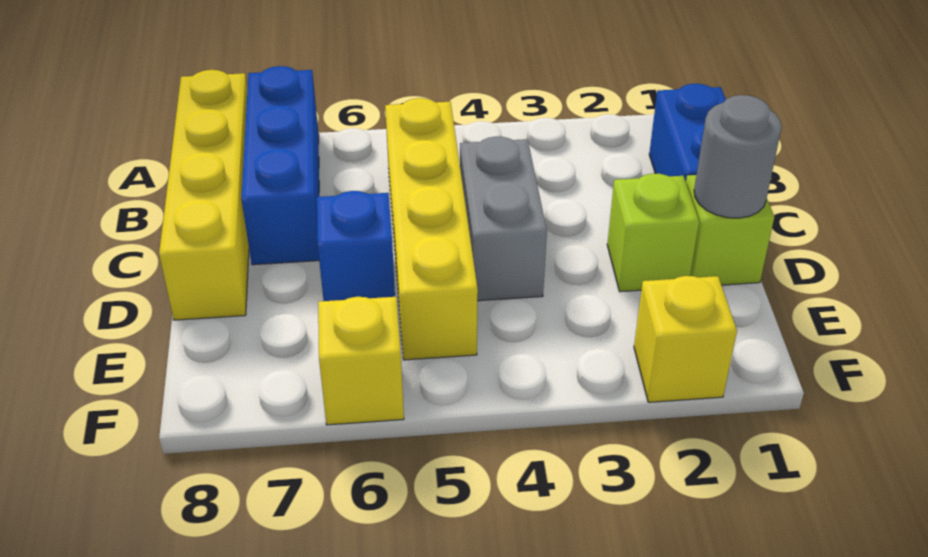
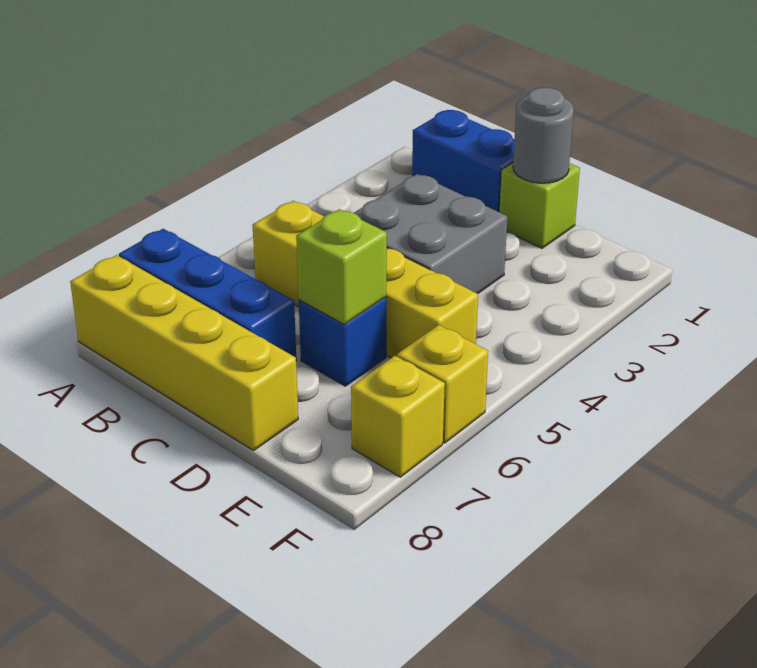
grey brick C4:D4 level 1 -> grey brick C3:D4 level 1
lime brick D2 level 1 -> lime brick D6 level 2
yellow brick F2 level 1 -> yellow brick F7 level 1

